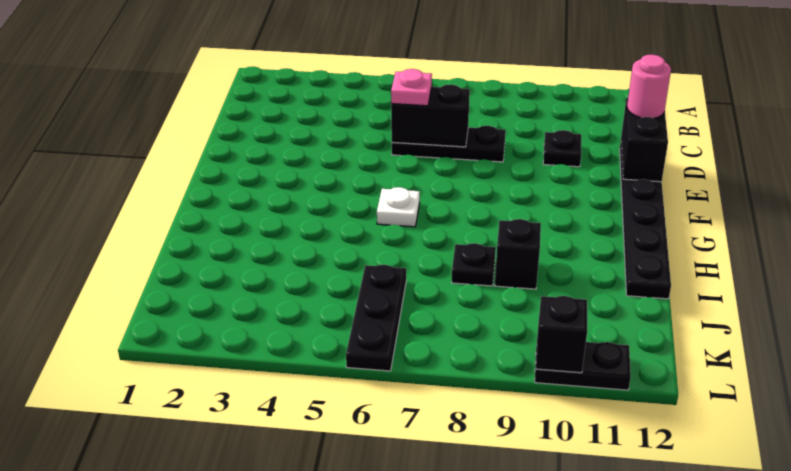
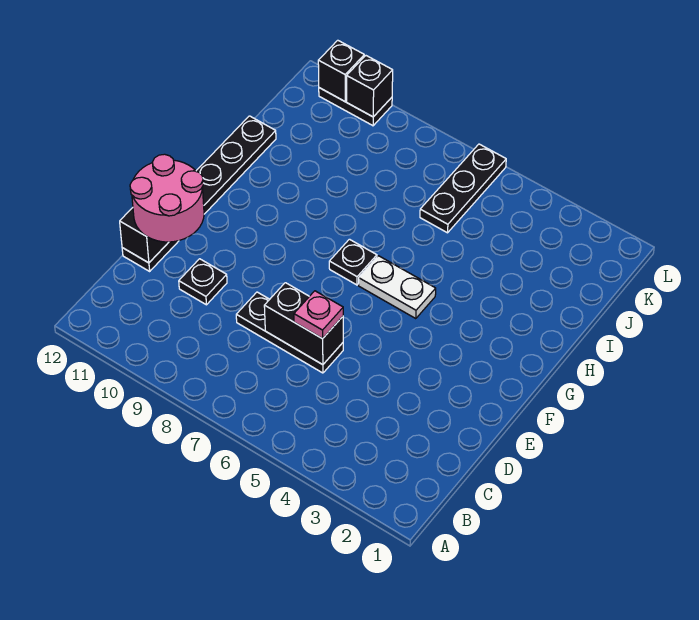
pink round brick D12 level 3 -> pink round brick D11:E12 level 3
white plate G6 level 1 -> white plate G5:G6 level 1
black plate I8 level 1 -> black plate G7 level 1
black brick I9 level 1 -> black brick L11 level 2

